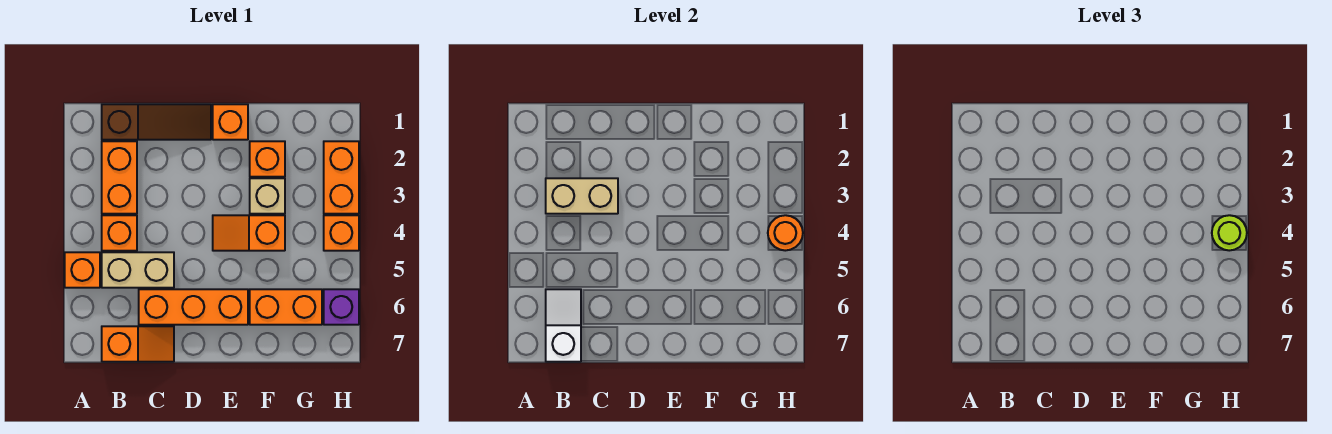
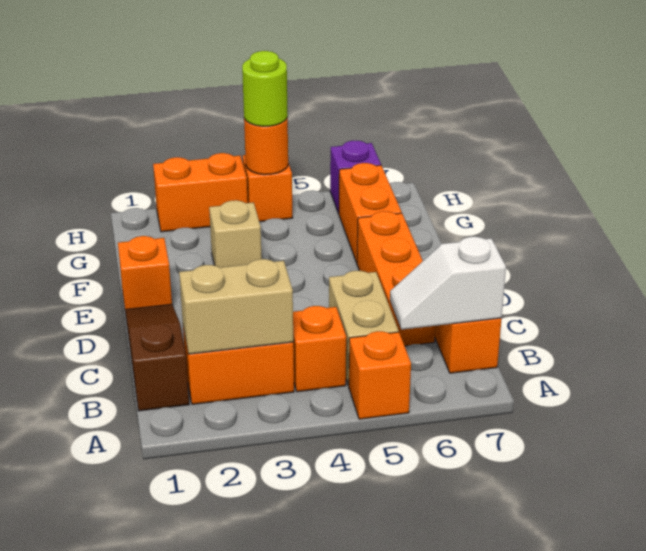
tan brick B3:C3 level 2 -> tan brick B2:B3 level 2
orange slope E4:F4 level 1 top F -> none
orange brick F2 level 1 -> none

